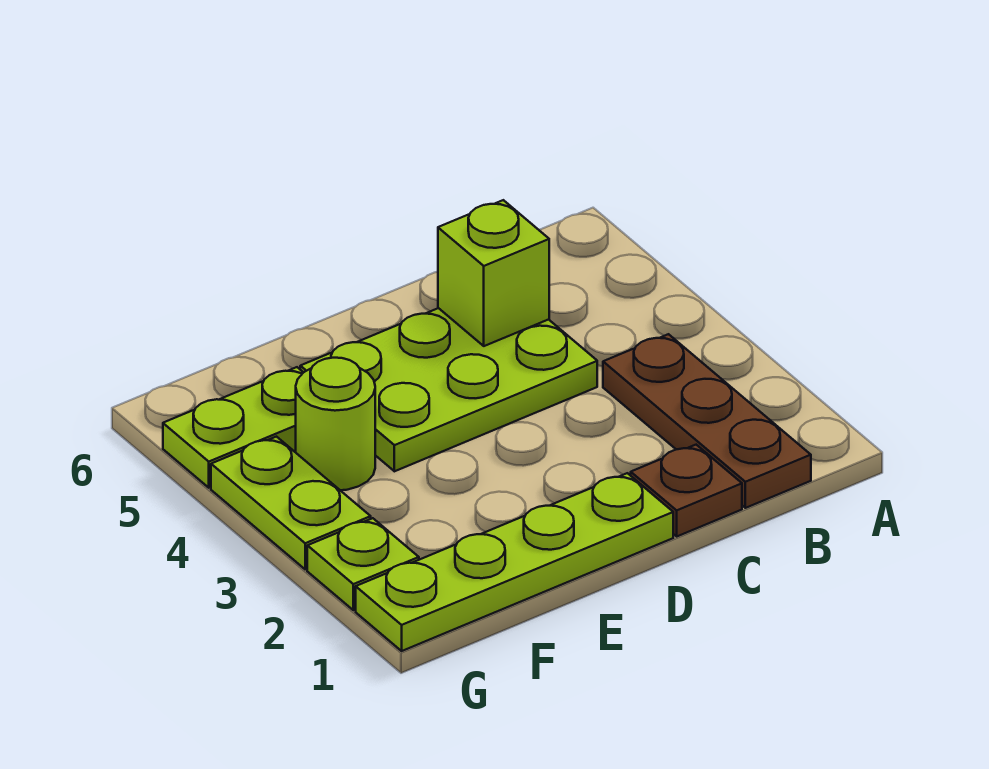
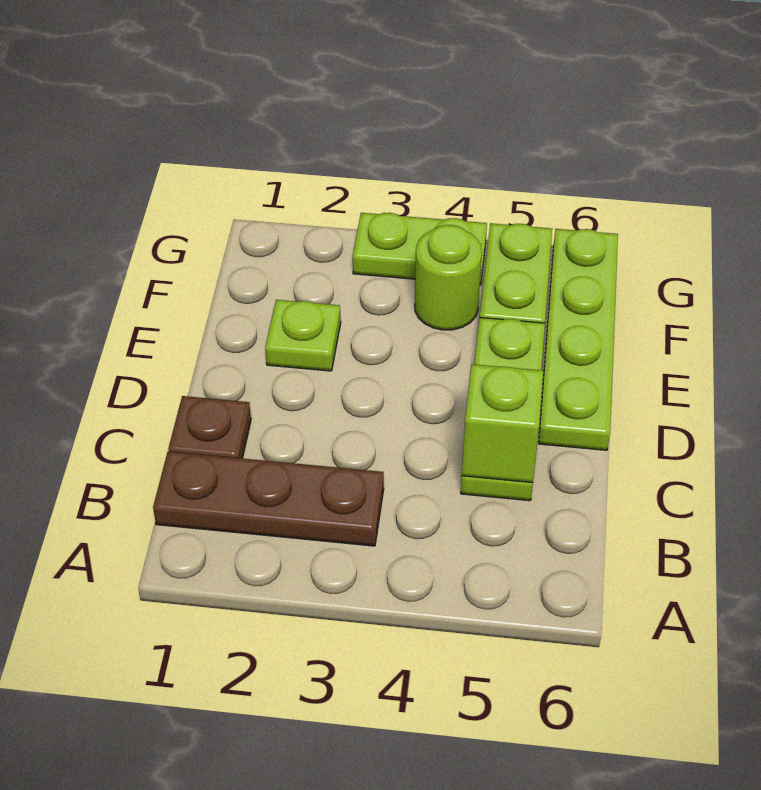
lime plate C4:E5 level 1 -> lime plate C5:E5 level 1
lime plate D1:G1 level 1 -> lime plate D6:G6 level 1
lime plate G2 level 1 -> lime plate E2 level 1

